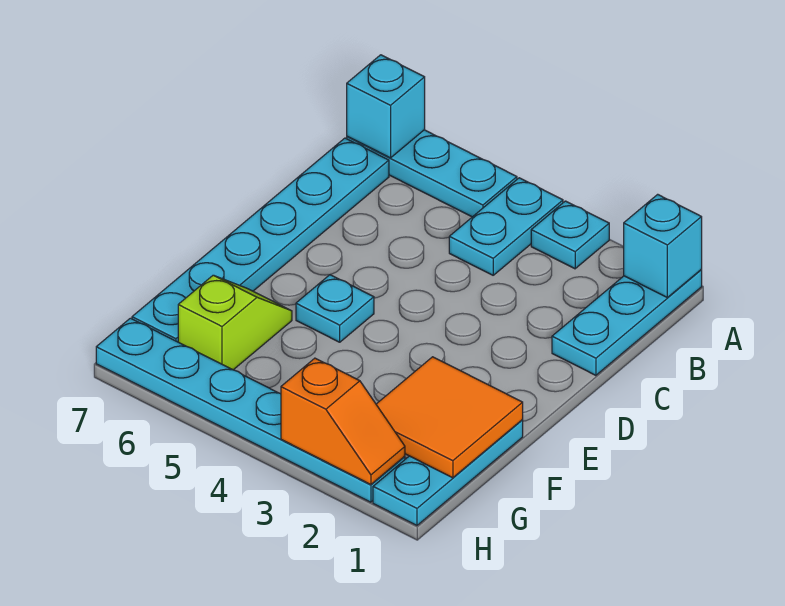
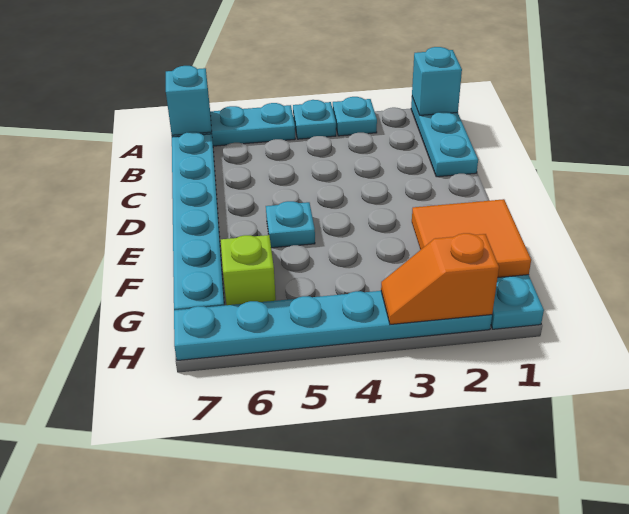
cyan plate A4:B4 level 1 -> cyan plate A4 level 1
orange slope H2:H3 level 2 top 3 -> orange slope H2:H3 level 2 top 2

